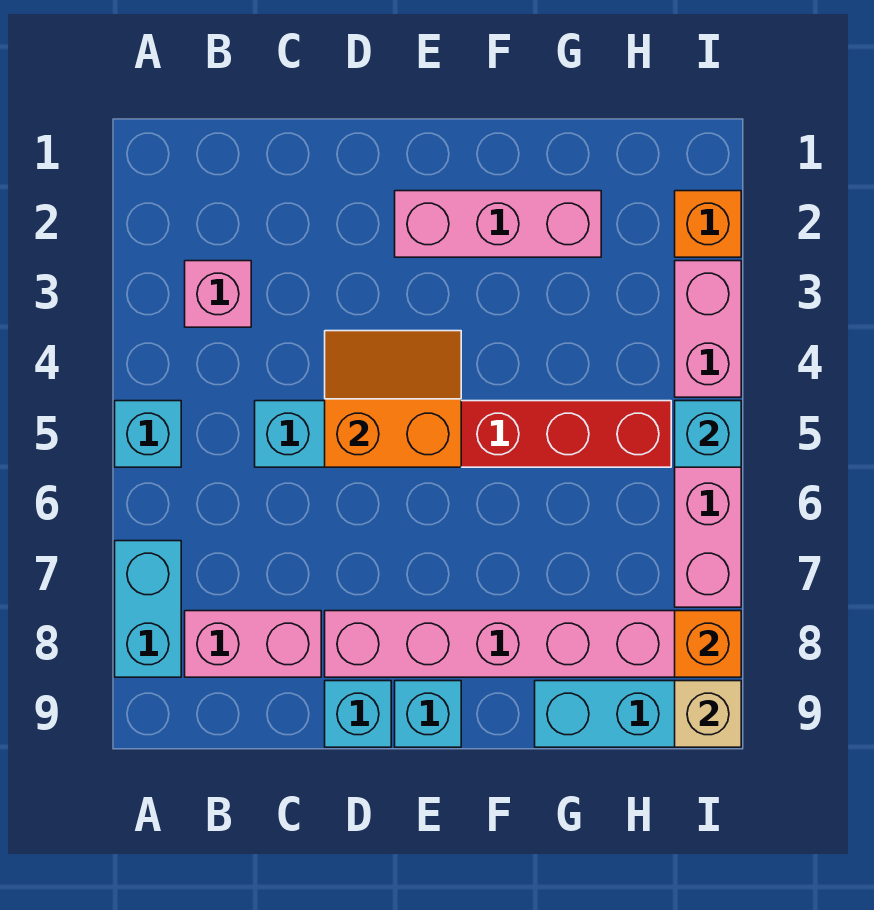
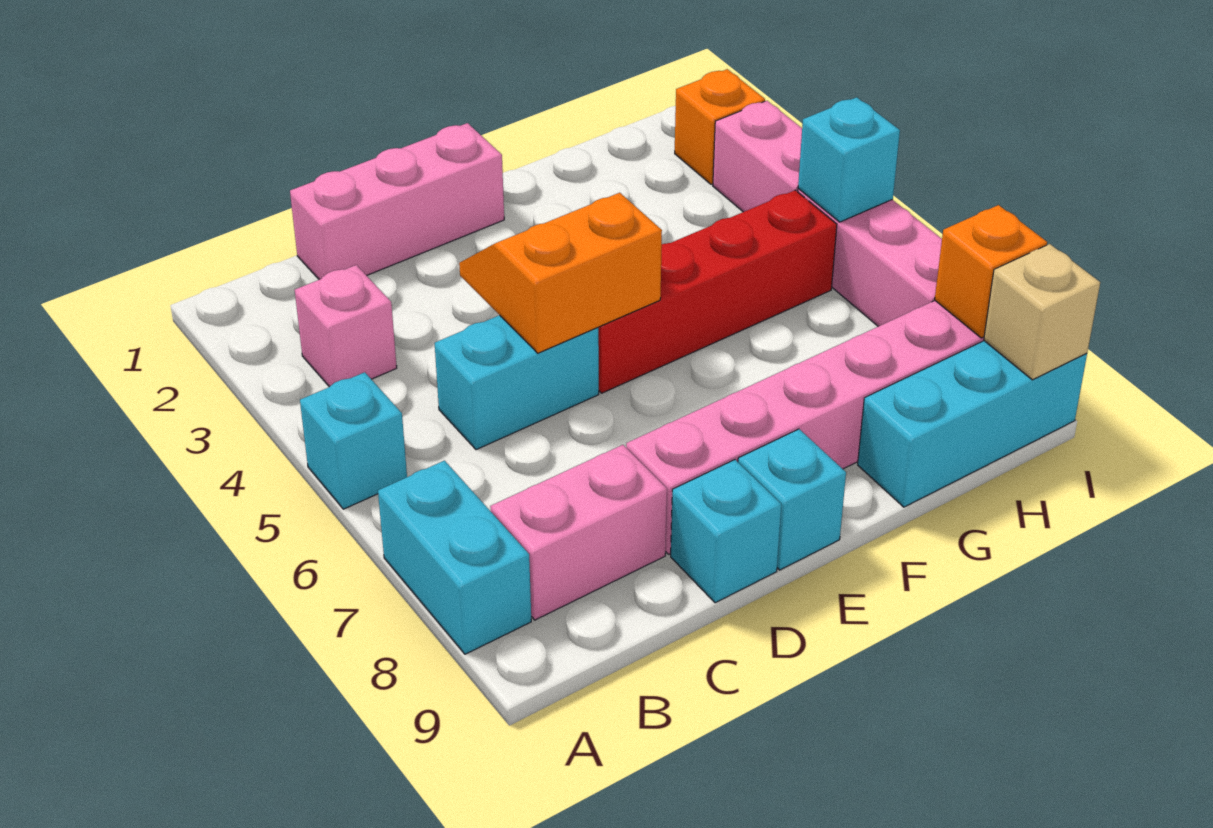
pink brick E2:G2 level 1 -> pink brick C1:E1 level 1

